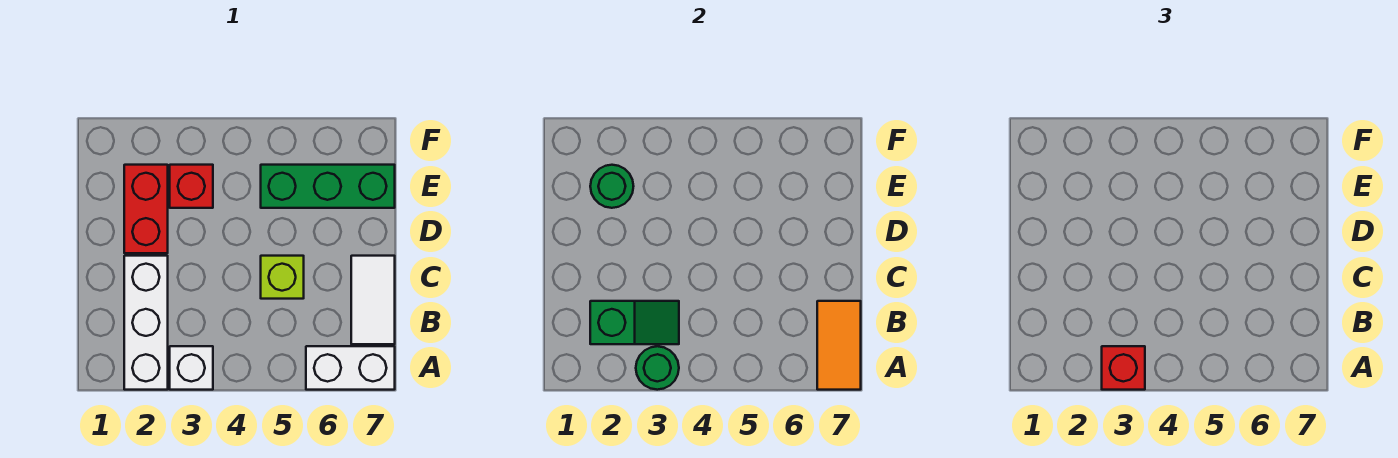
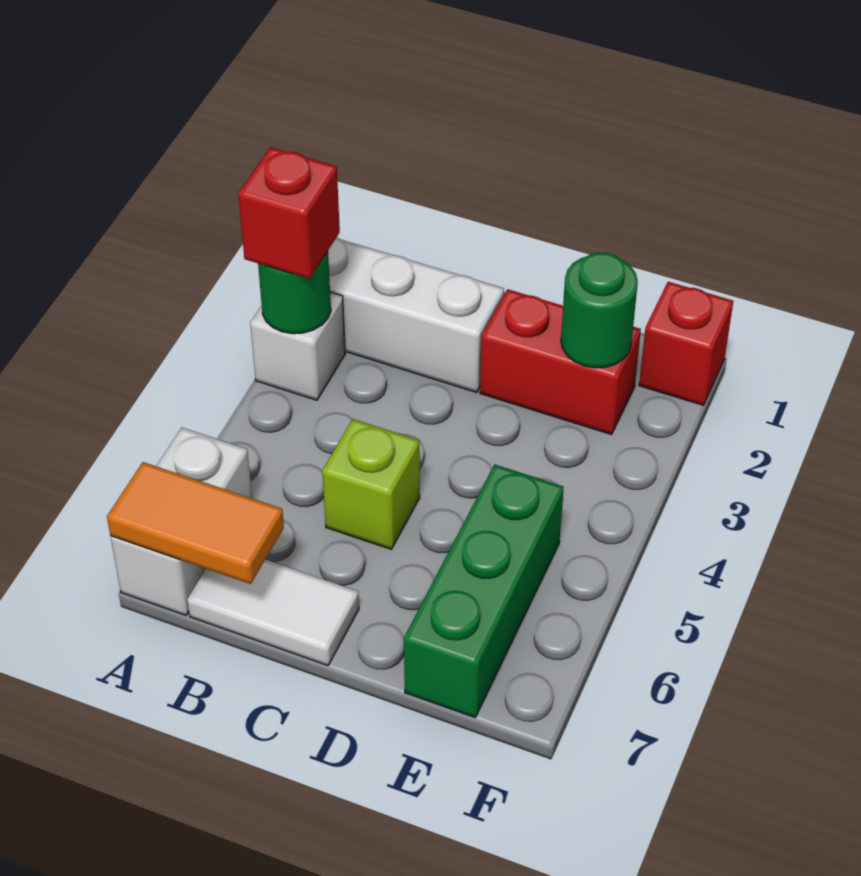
green slope B2:B3 level 2 top 2 -> none
red brick E3 level 1 -> red brick F1 level 1

